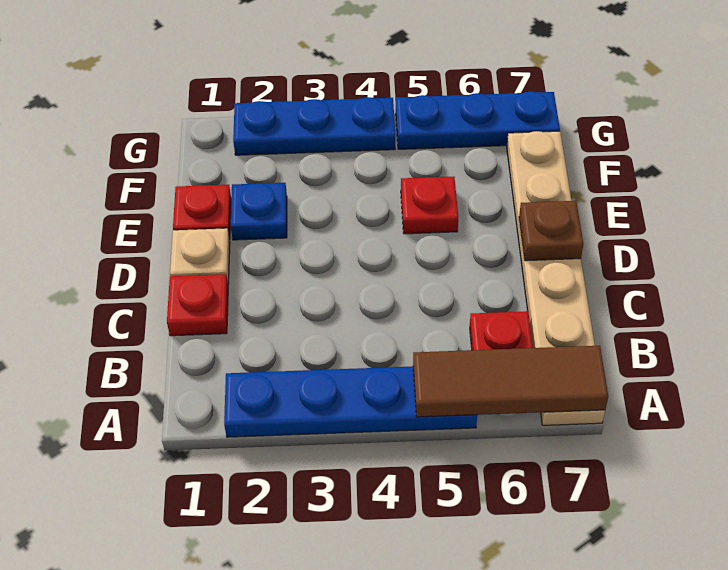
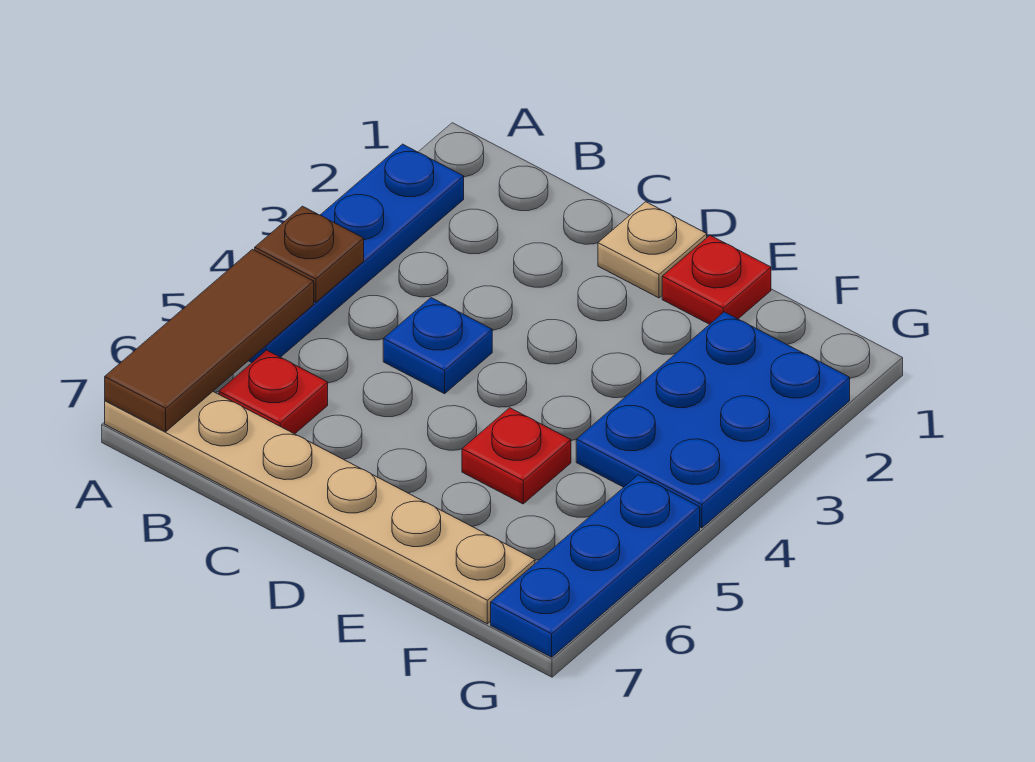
red plate C1 level 1 -> none
brown plate D7 level 2 -> brown plate A4 level 2
blue plate E2 level 1 -> blue plate C4 level 1
blue plate G2:G4 level 1 -> blue plate F2:G4 level 1

